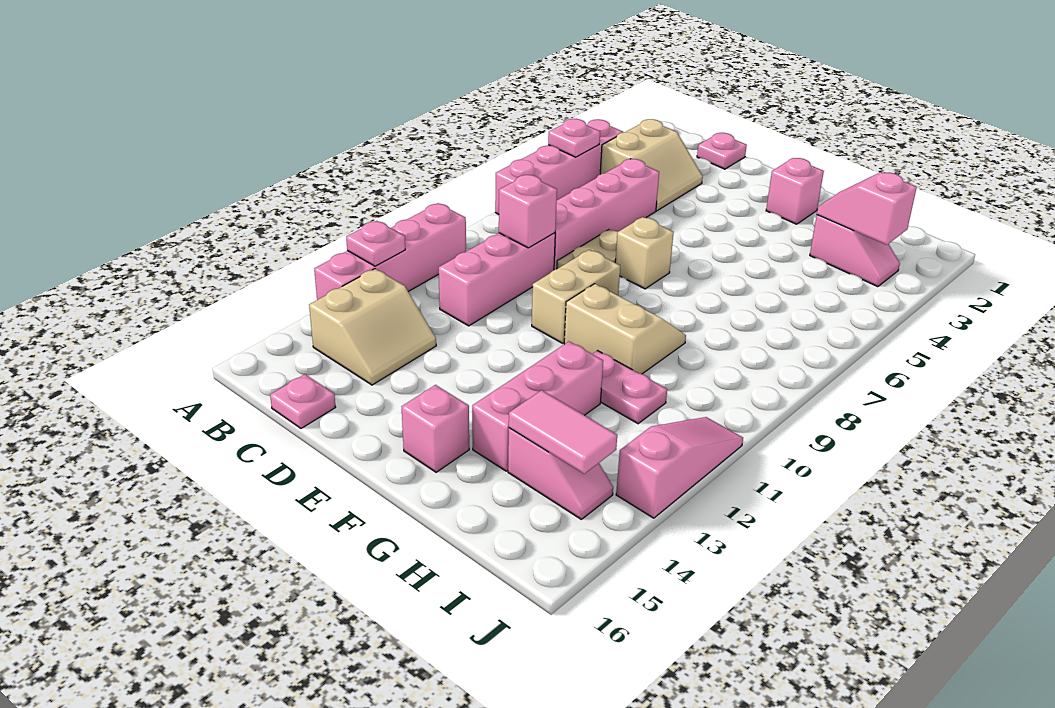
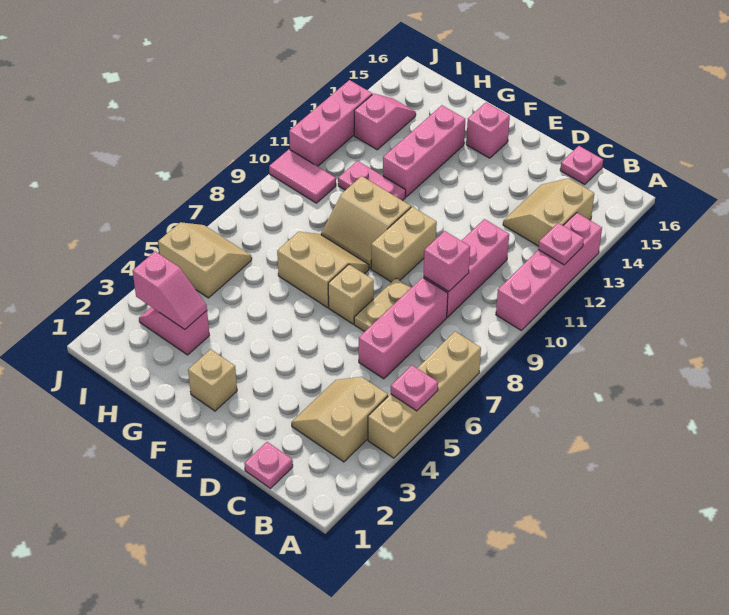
pink brick A4:A7 level 1 -> tan brick A4:A7 level 1
pink brick C5:C8 level 1 -> pink brick C6:C8 level 1
pink brick F2 level 1 -> tan brick F2 level 1
none -> tan slope F7:G8 level 1 top 7
pink slope H14:I14 level 1 top H -> pink slope I13:I14 level 1 top 13
pink tile H14:I14 level 2 -> pink tile I10:J10 level 1
none -> tan slope I5:J6 level 1 top 5
pink slope J11:J13 level 1 top 13 -> pink brick J11:J13 level 1

